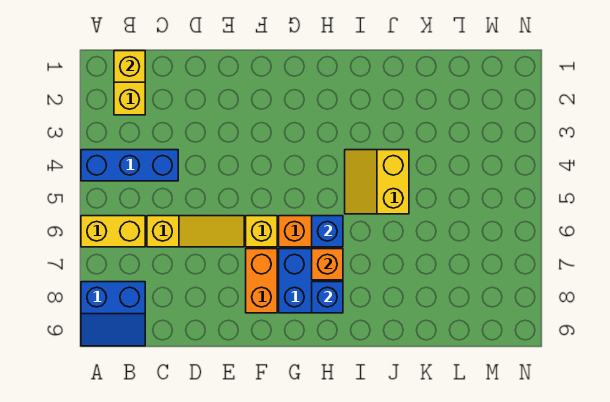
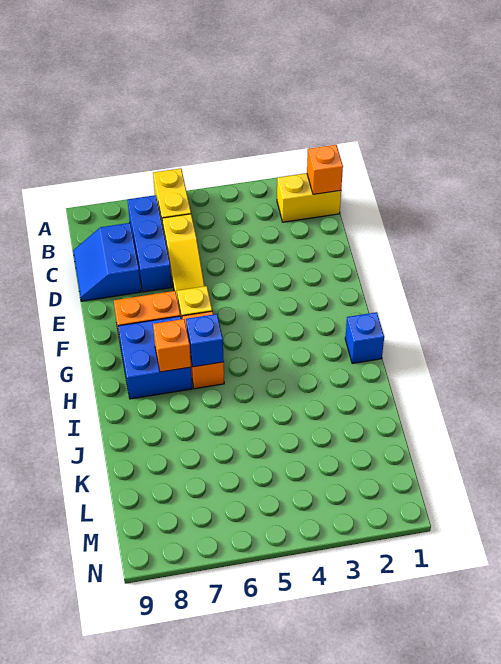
blue brick A4:C4 level 1 -> blue brick B7:D7 level 1
blue slope A8:B9 level 1 top 8 -> blue slope C8:D9 level 1 top 8
yellow brick B1 level 2 -> orange brick B1 level 2
blue brick H8 level 2 -> blue brick H1 level 1
yellow slope I4:J5 level 1 top J -> none

